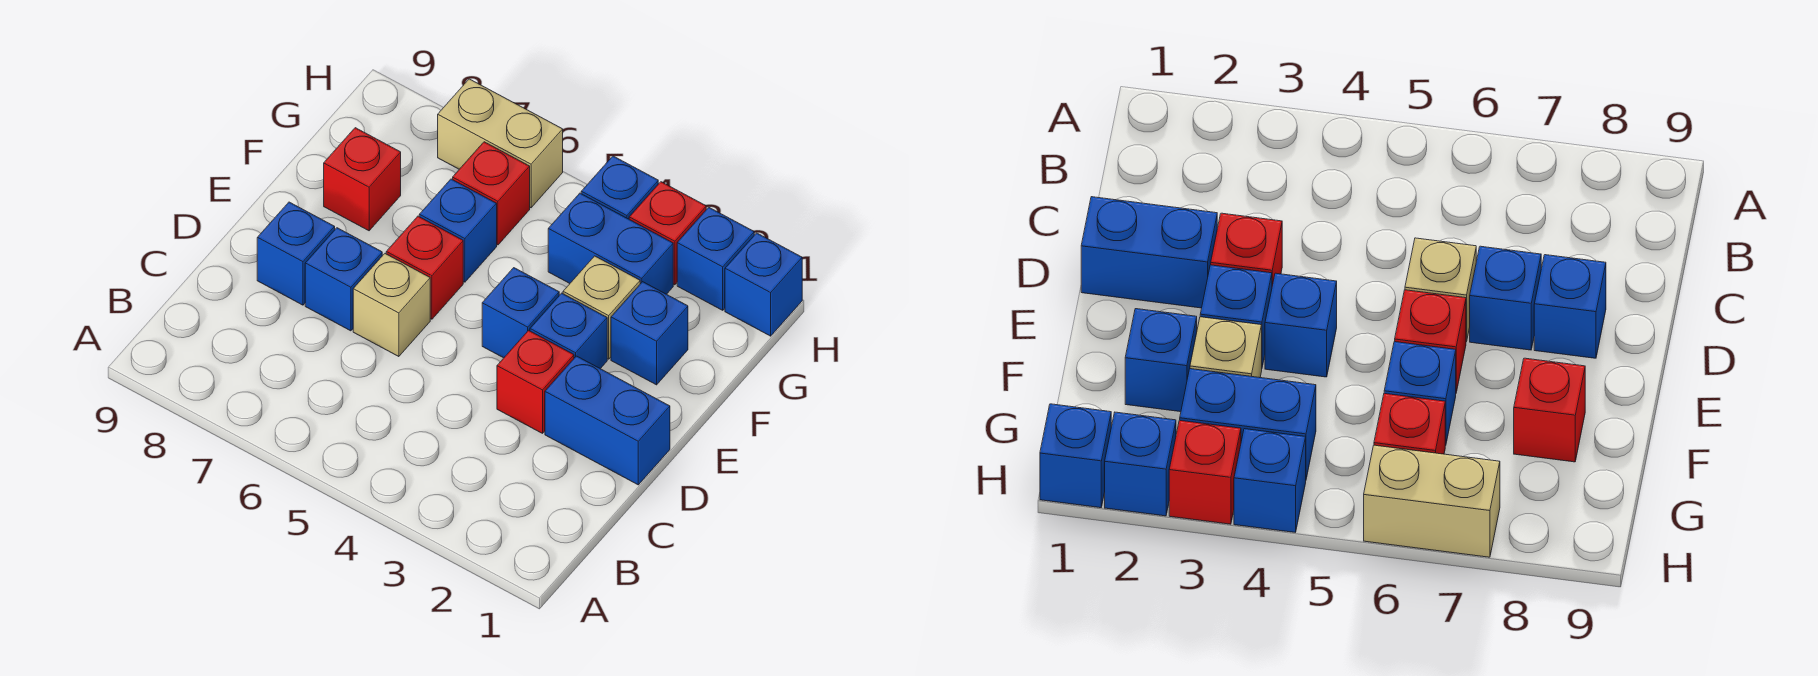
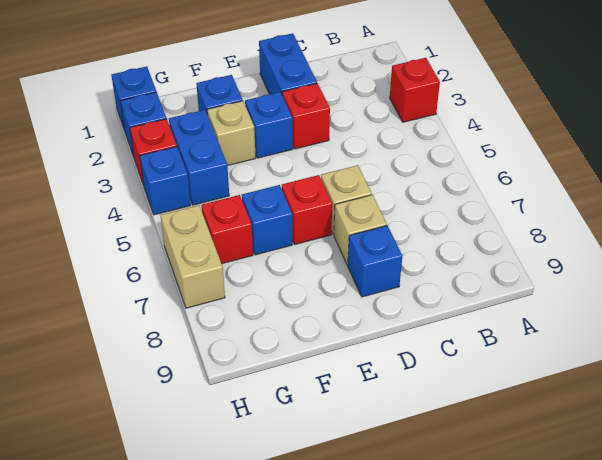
blue brick D7 level 1 -> tan brick D7 level 1
blue brick E4 level 1 -> none
red brick F8 level 1 -> red brick A3 level 1

